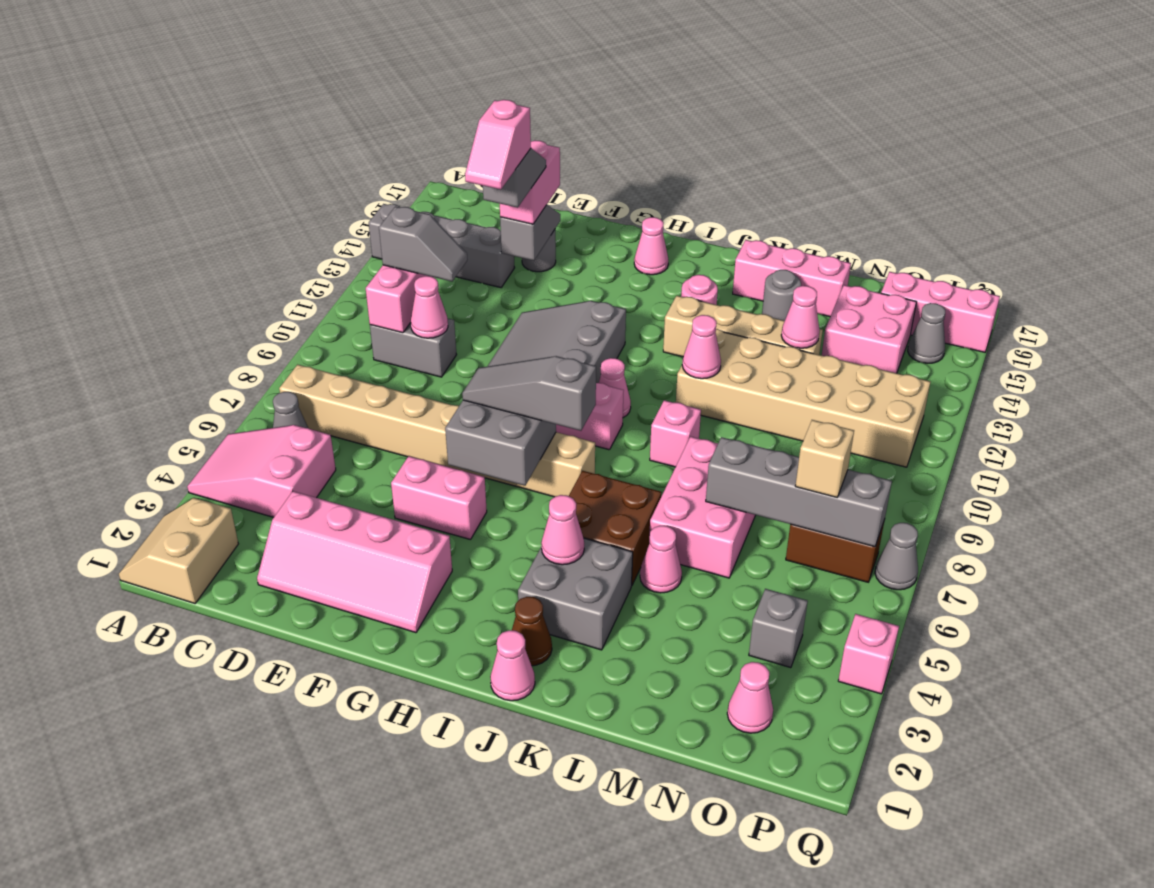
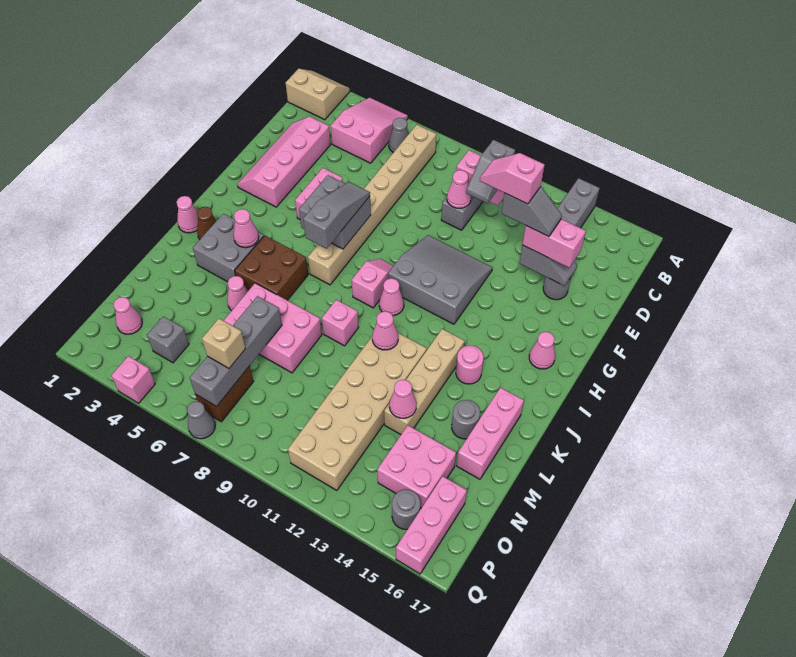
grey cone P15 level 1 -> grey round brick P15 level 1

